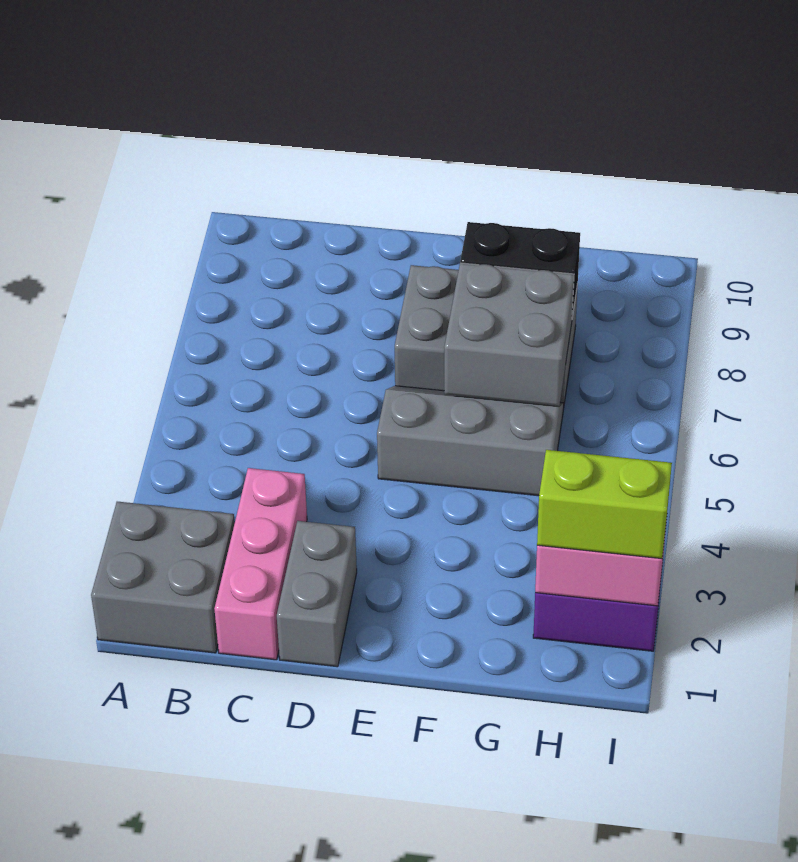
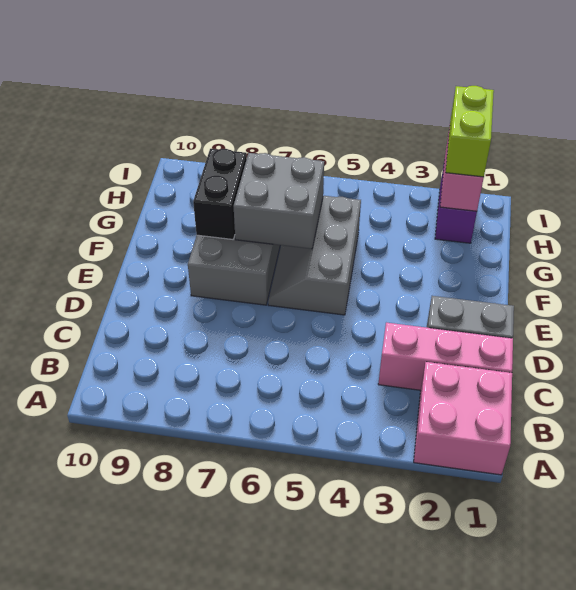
grey brick A1:B2 level 1 -> pink brick A1:B2 level 1

